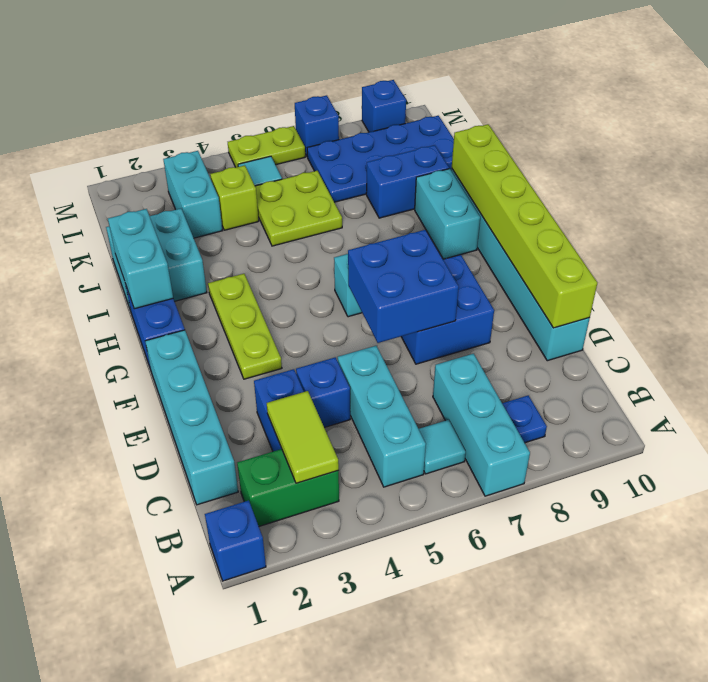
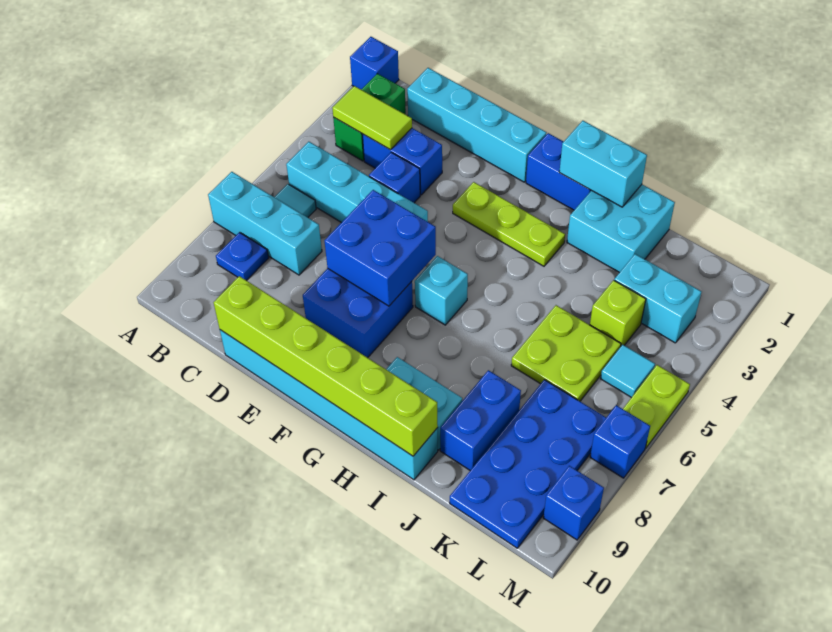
cyan brick B5:D5 level 1 -> cyan brick B5:E5 level 1

